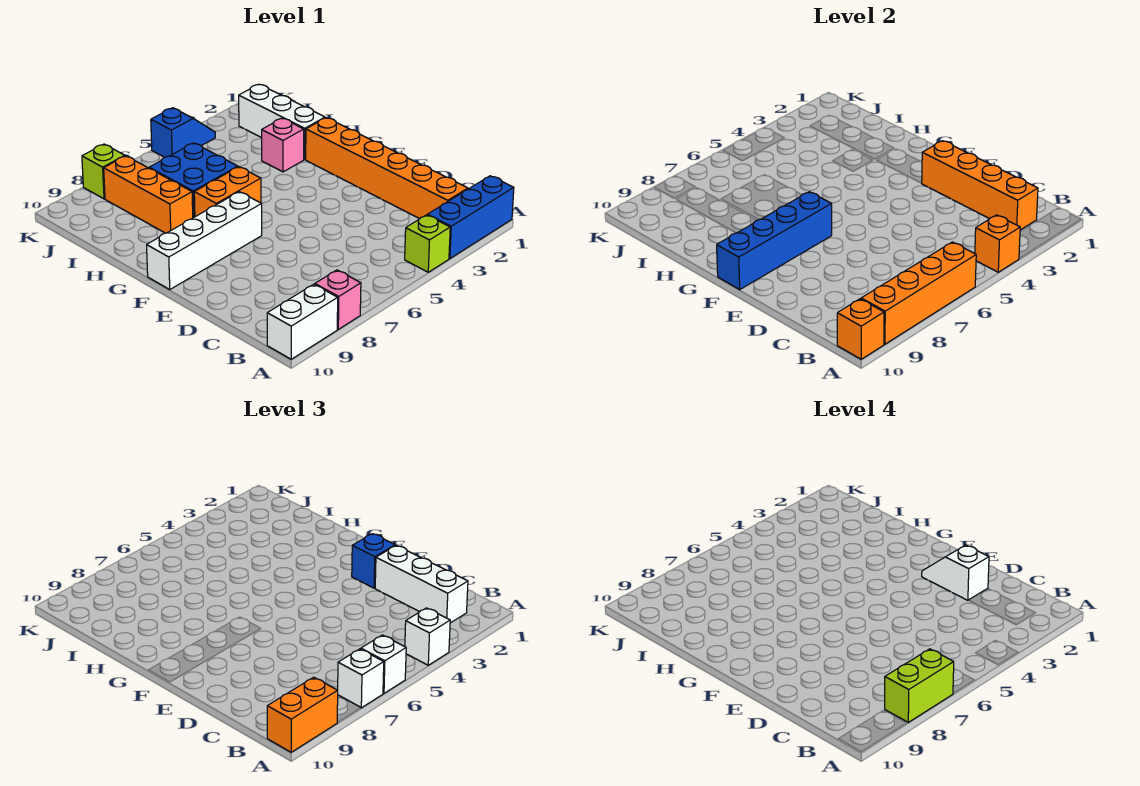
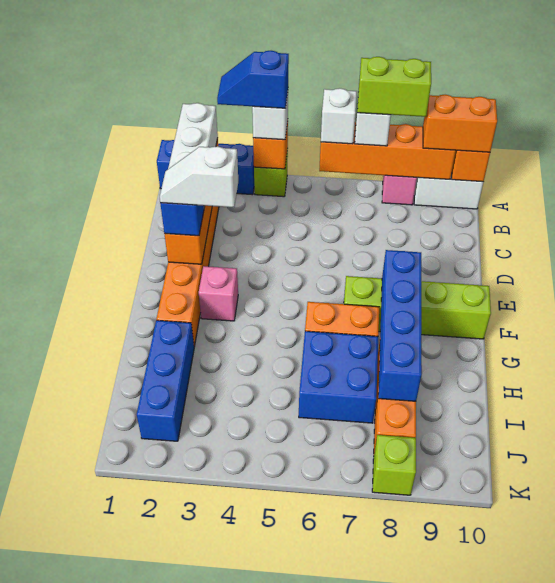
white slope D2:E2 level 4 top D -> white slope E2:E3 level 4 top 3
white brick F7:F10 level 1 -> lime brick F7:F10 level 1
blue brick F7:F10 level 2 -> blue brick F8:I8 level 2
white brick H2:J2 level 1 -> blue brick H2:J2 level 1
pink brick H3 level 1 -> pink brick F3 level 1
blue slope K4:K5 level 1 top 5 -> blue slope A3:A4 level 4 top 4

